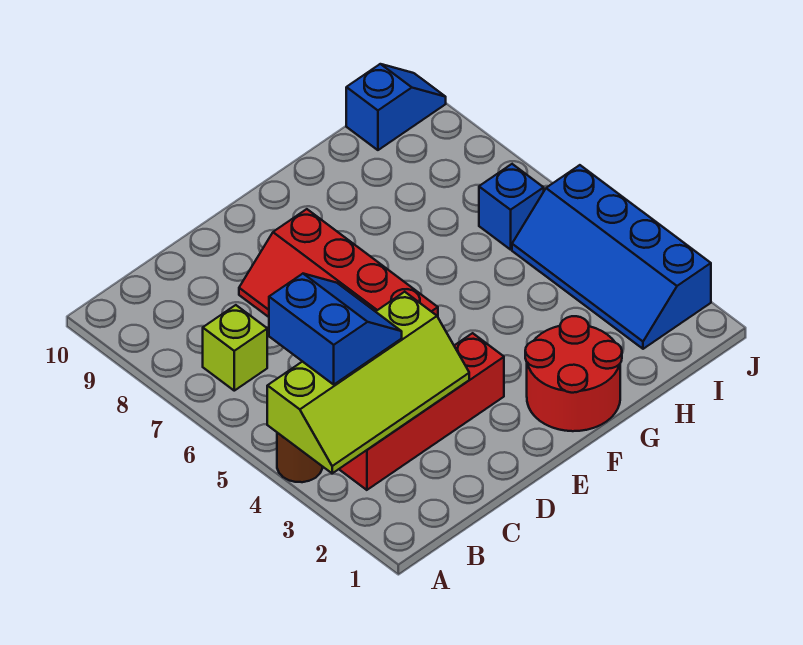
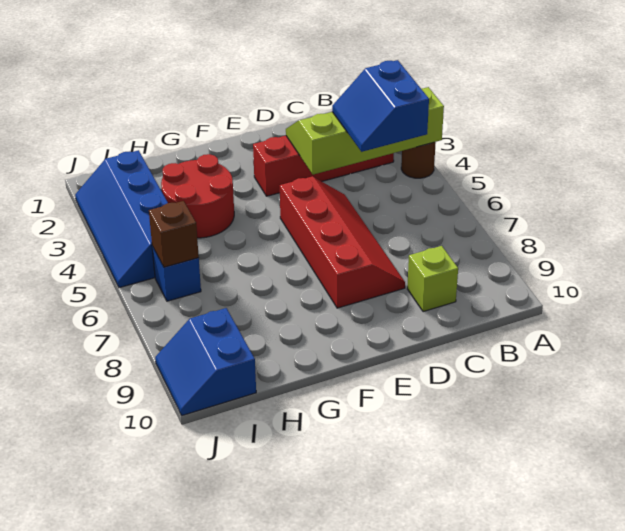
lime brick B7 level 1 -> lime brick C9 level 1
red round brick F1:G2 level 1 -> red round brick G3:H4 level 1
blue slope I2:J5 level 1 top J -> blue slope I2:J5 level 1 top I
none -> brown brick I6 level 2
blue slope I10:J10 level 1 top I -> blue slope I9:J10 level 1 top I

